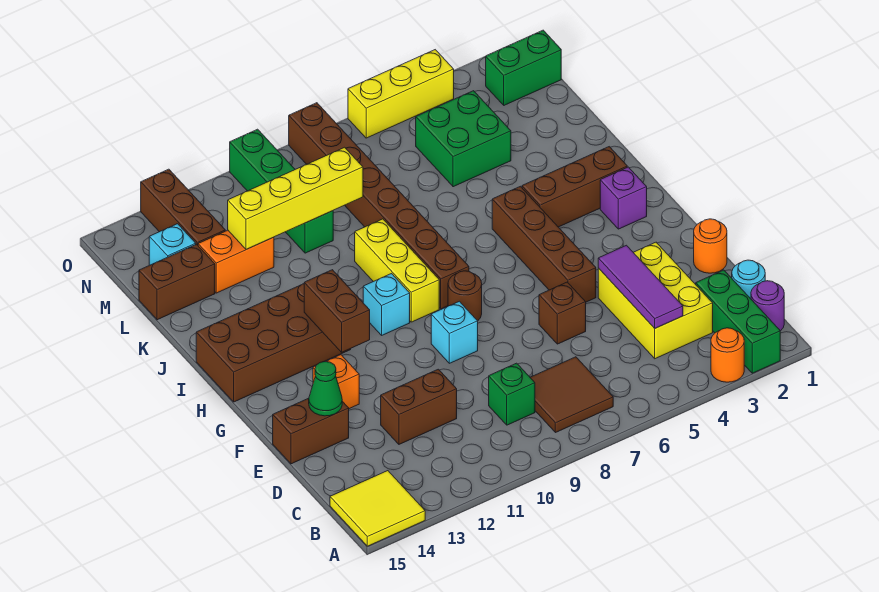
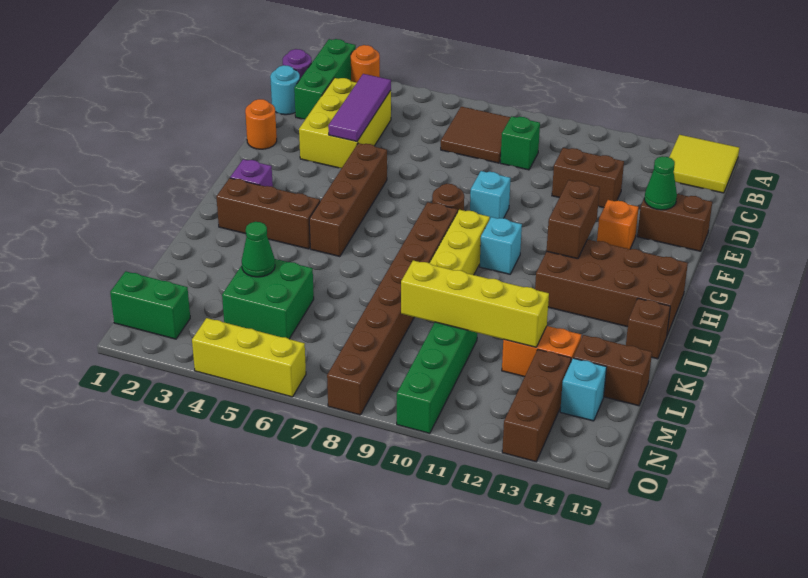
brown brick E6 level 1 -> brown brick J15 level 1
none -> green cone L4 level 2

